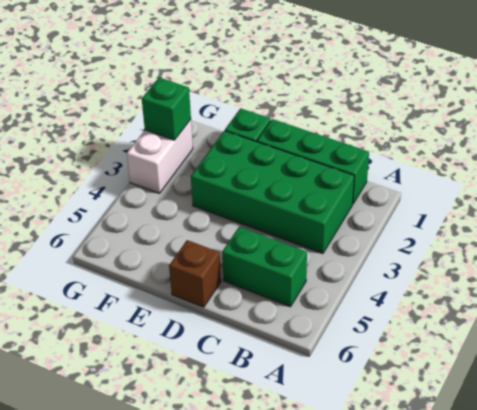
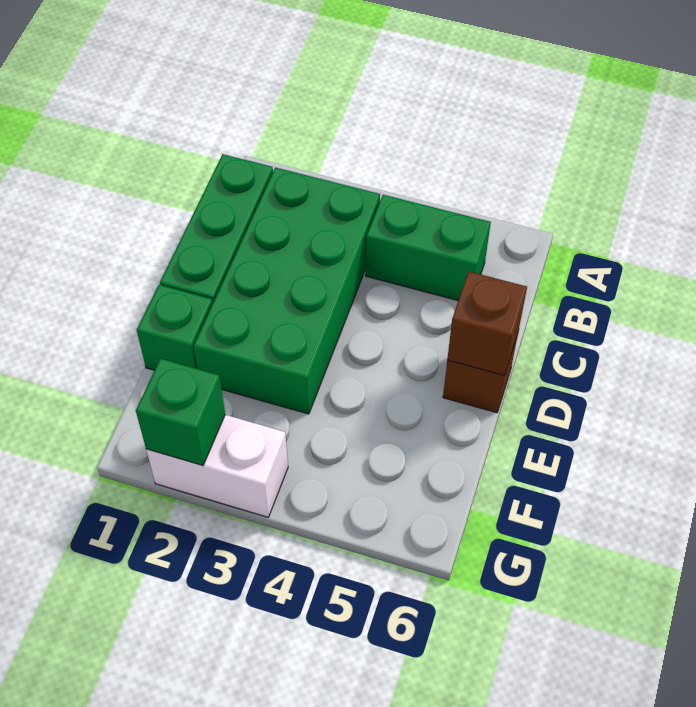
green brick B5:C5 level 1 -> green brick B4:B5 level 1
none -> brown brick D6 level 2

